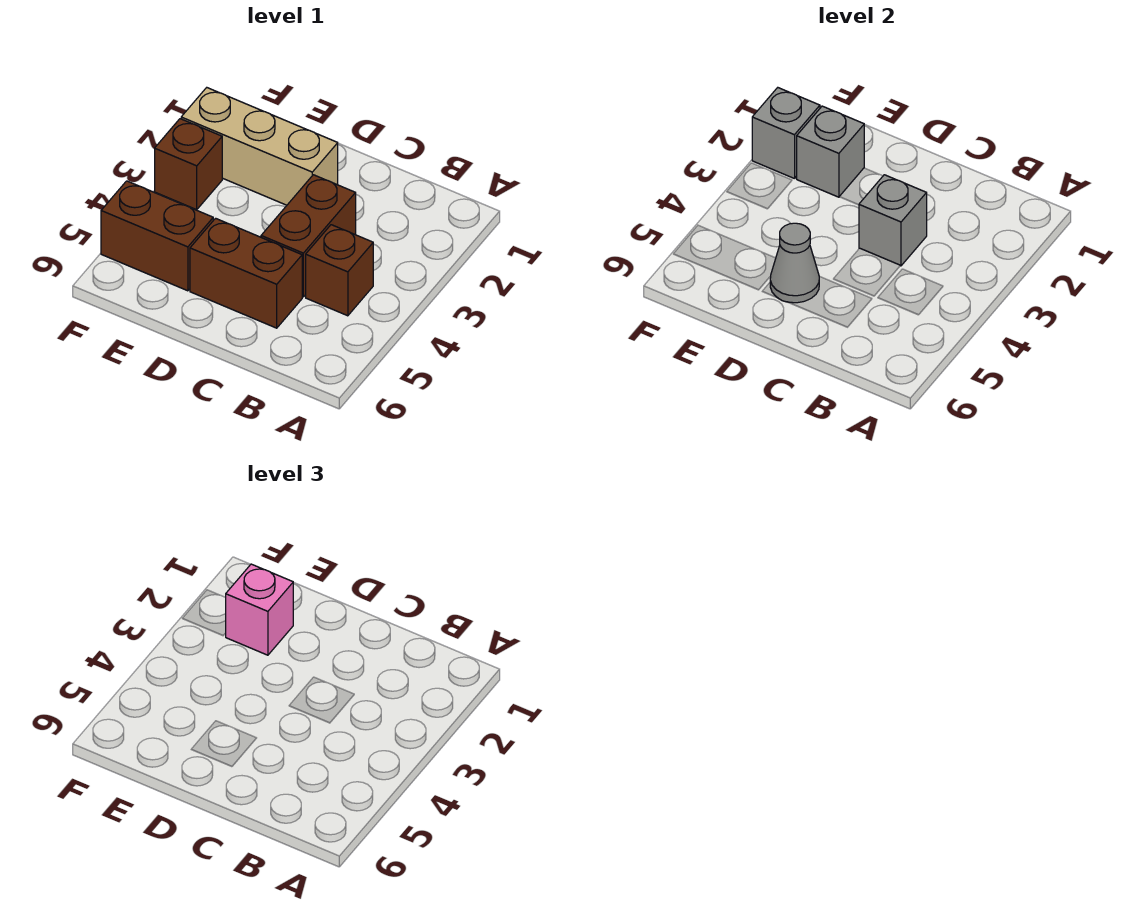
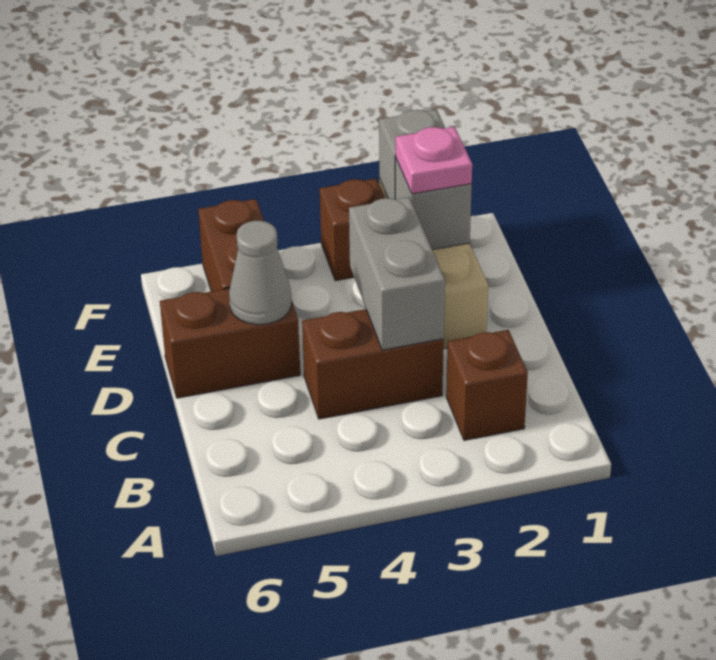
brown brick B4 level 1 -> brown brick B2 level 1
grey brick C3 level 2 -> grey brick C3:D3 level 2
brown brick C5:D5 level 1 -> brown brick D5:D6 level 1
pink brick E2 level 3 -> pink plate E2 level 3

